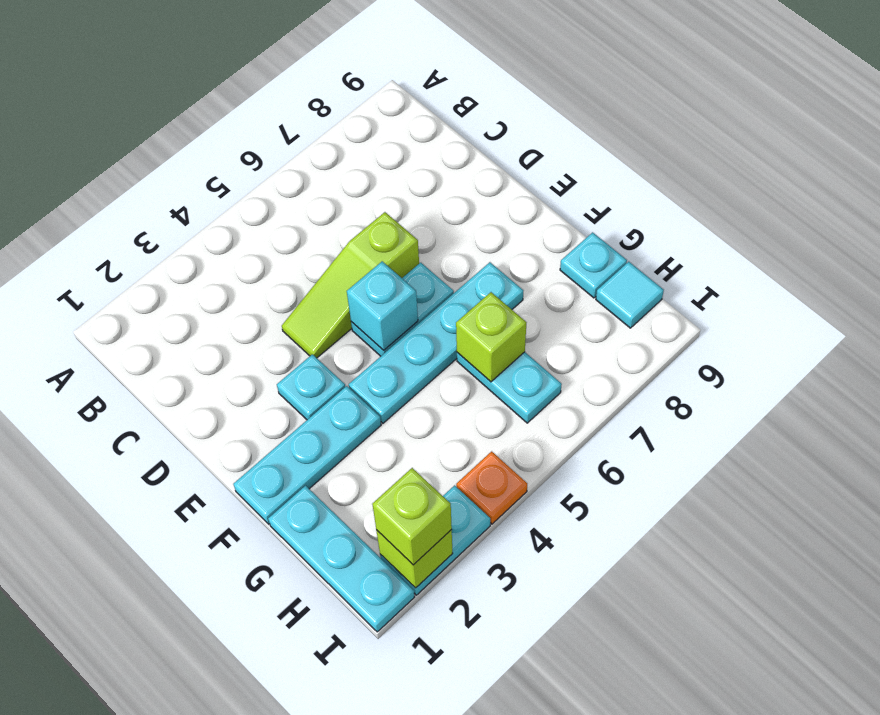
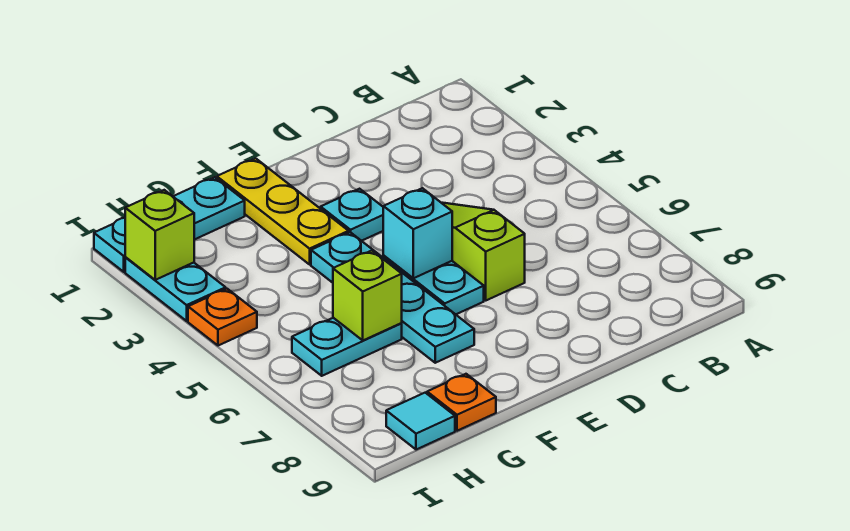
cyan plate F1:F3 level 1 -> yellow plate F1:F3 level 1
cyan plate G9 level 1 -> orange plate G9 level 1
lime brick I2 level 3 -> none

